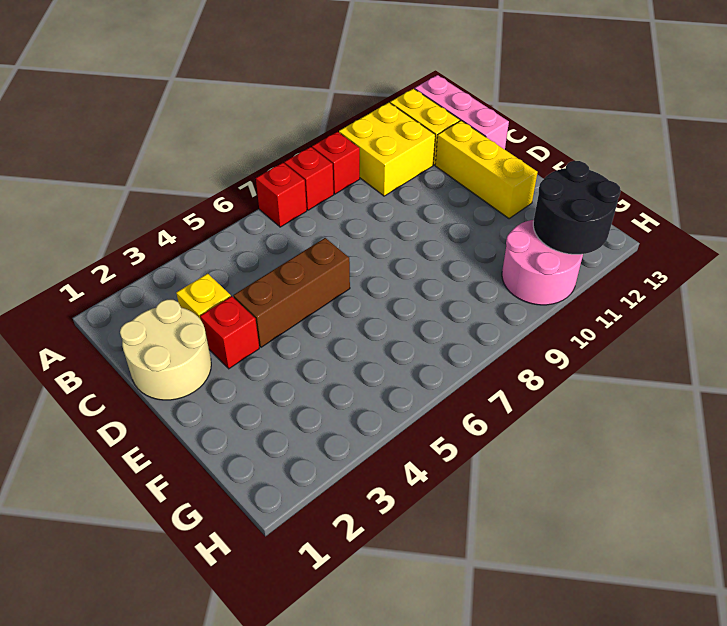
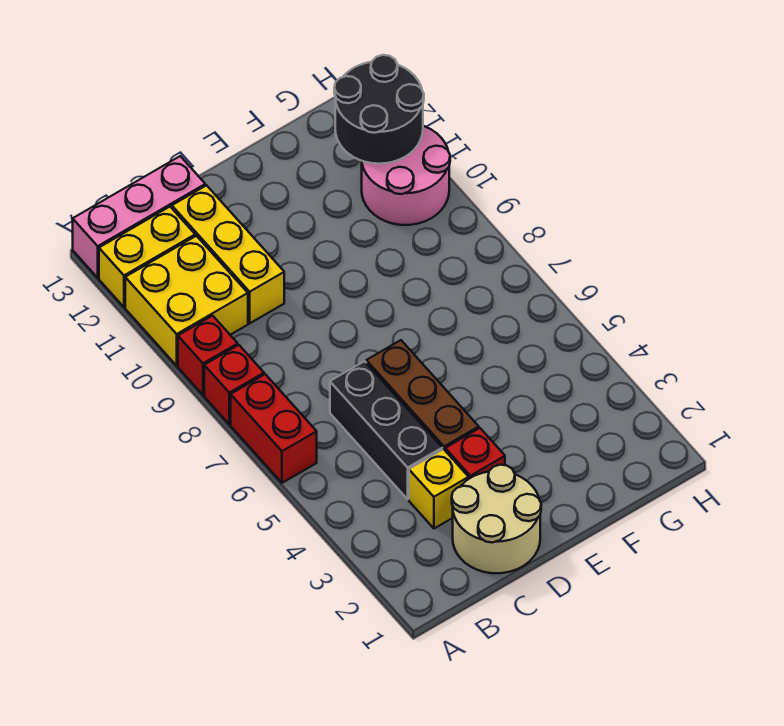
red brick A7 level 1 -> red brick A6:A7 level 1
none -> black brick C4:C6 level 1
yellow brick C12:E12 level 1 -> yellow brick C10:C12 level 1

